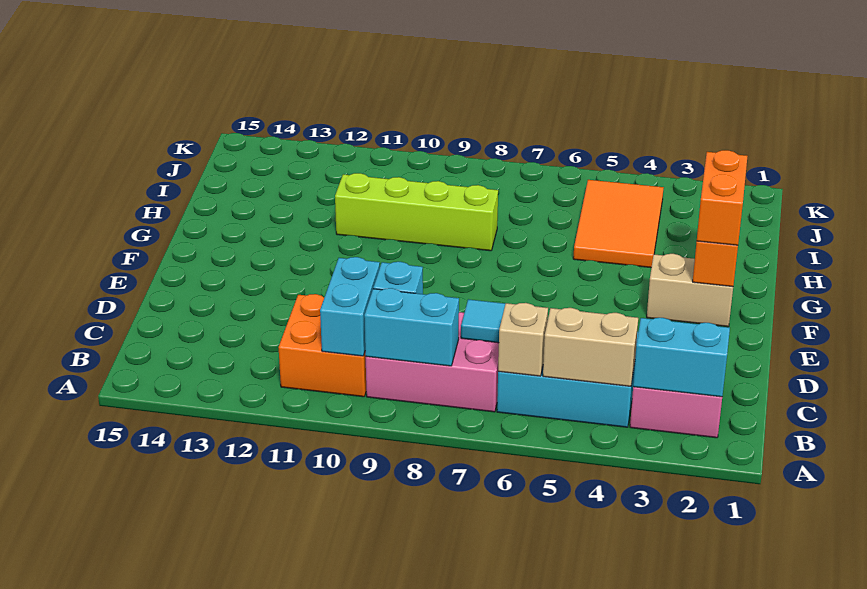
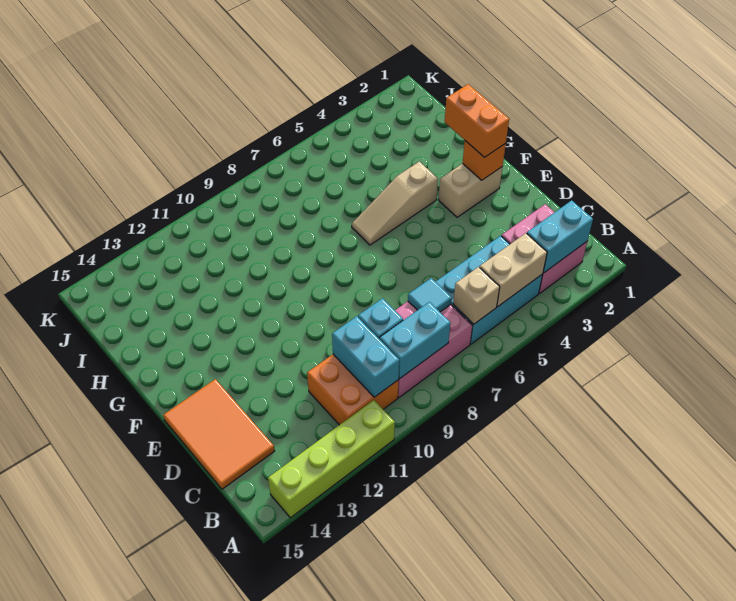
none -> tan slope G4:G6 level 1 top 4
orange tile H4:J5 level 1 -> orange tile C14:E15 level 1
lime brick H8:H11 level 1 -> lime brick A11:A14 level 1

